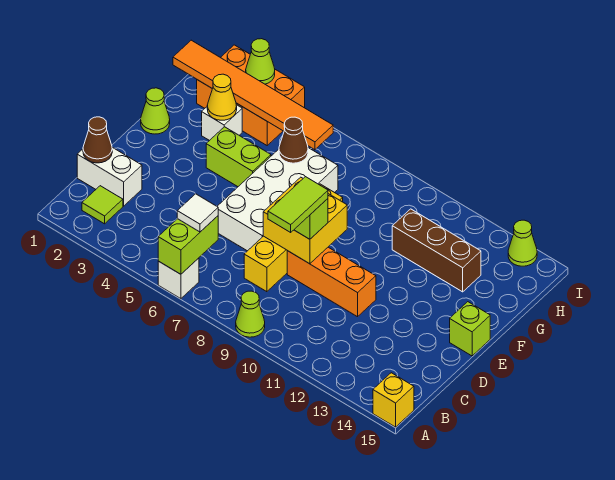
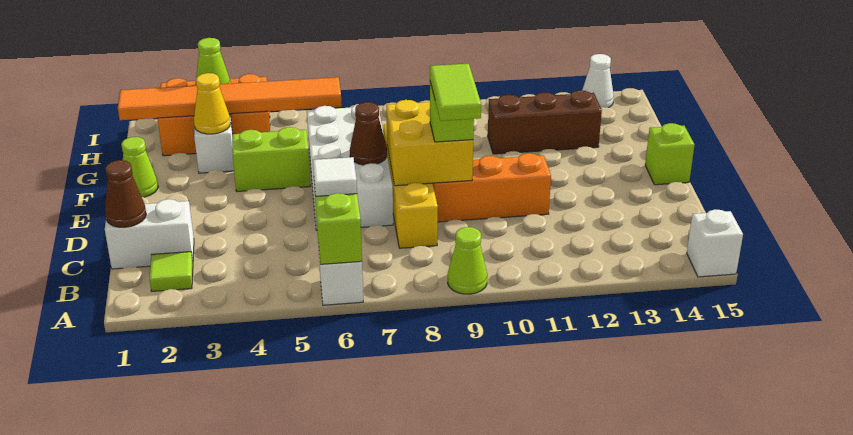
yellow brick A15 level 1 -> white brick A15 level 1
brown cone G6 level 2 -> brown cone E7 level 2
lime cone I14 level 1 -> white cone I14 level 1

